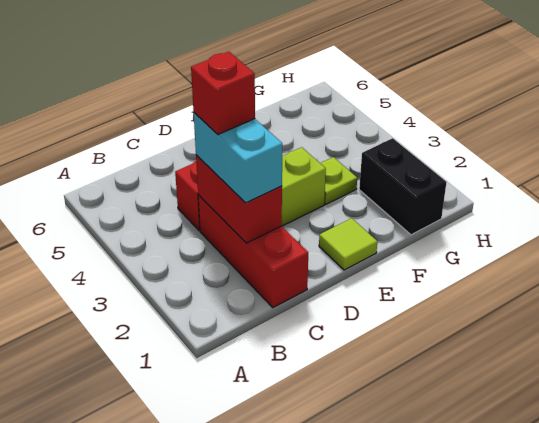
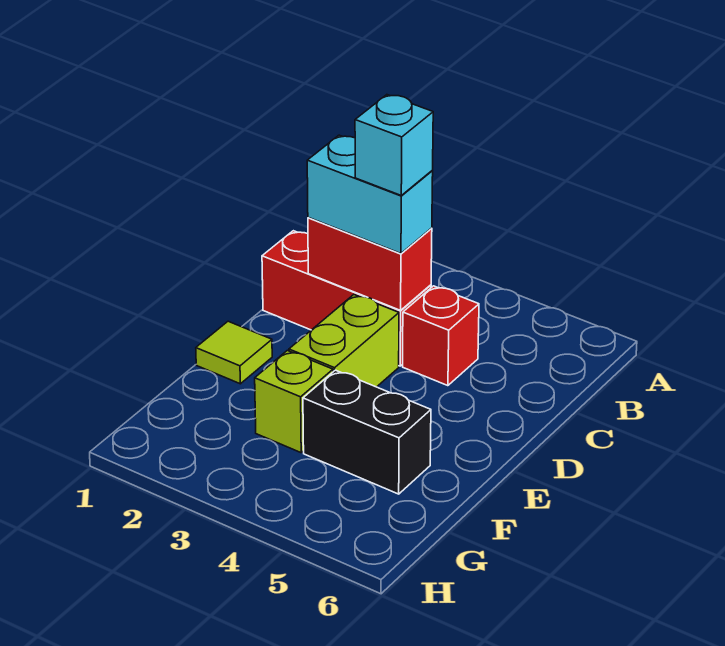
red brick C3 level 4 -> cyan brick C3 level 4
lime plate F3 level 1 -> lime brick F3 level 1
black brick G1:G2 level 1 -> black brick F4:F5 level 1

